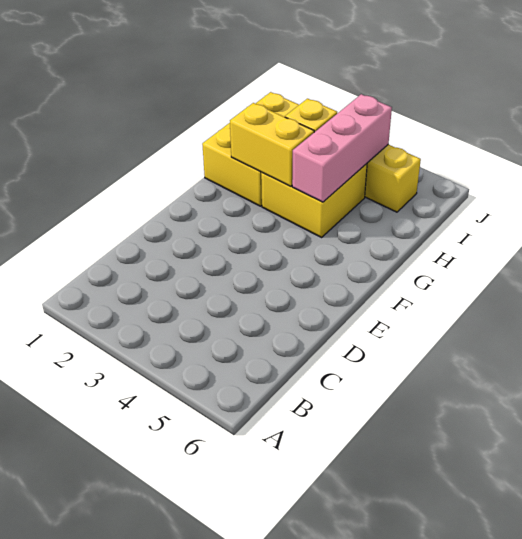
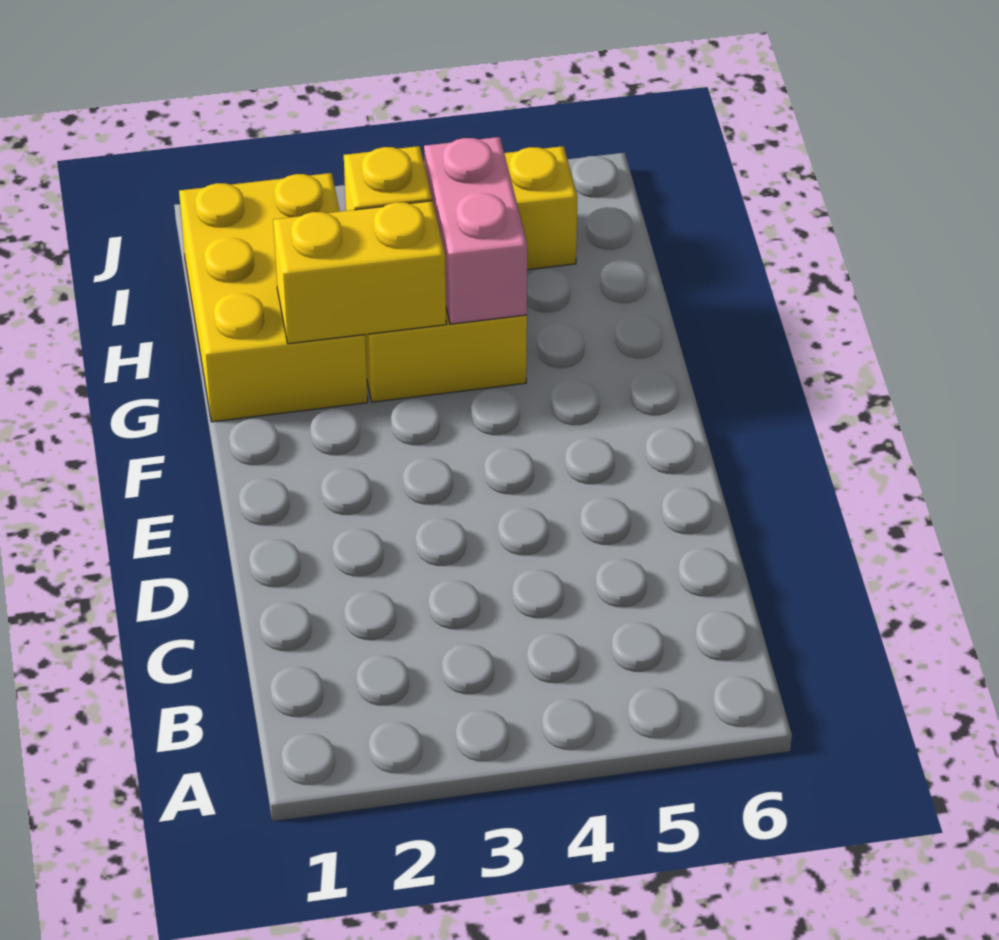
pink brick G4:I4 level 2 -> pink brick G4:H4 level 2

